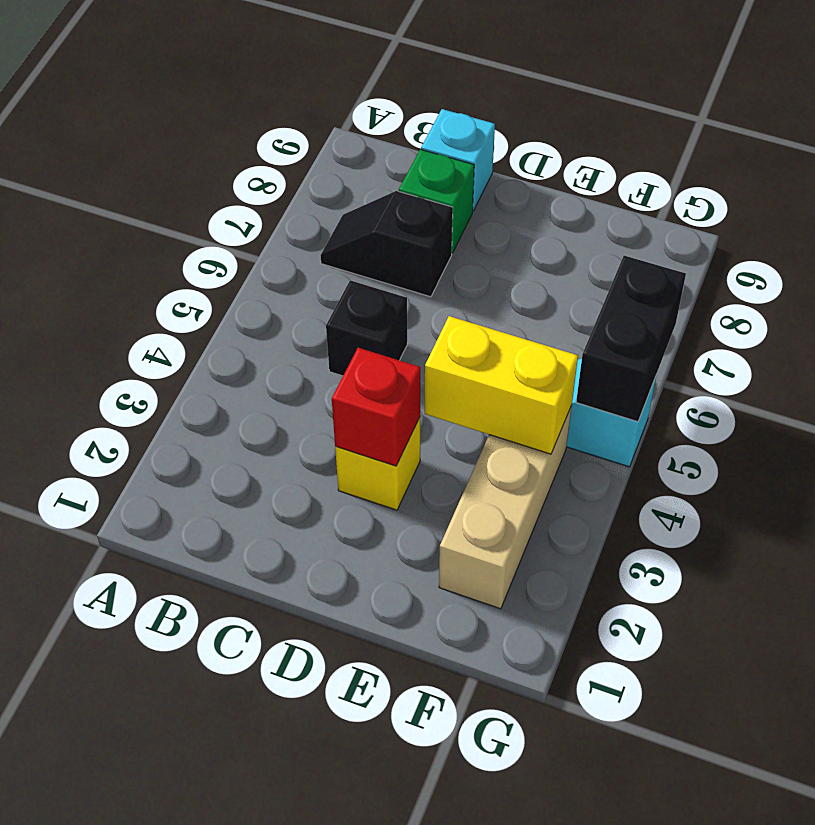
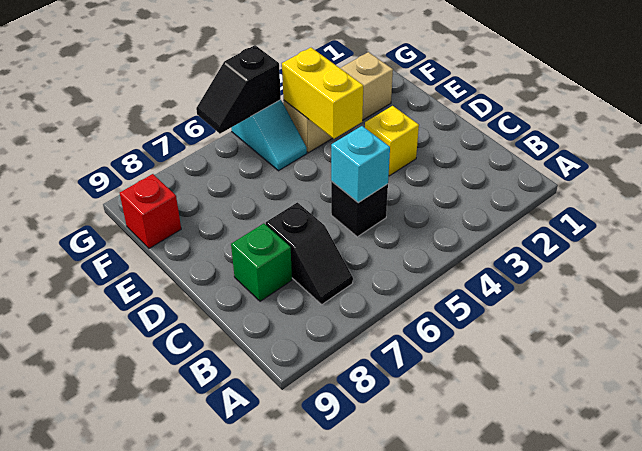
cyan brick C9 level 1 -> cyan brick C5 level 2
red brick D3 level 2 -> red brick F9 level 1
black brick G5:G6 level 2 -> black slope G5:G6 level 2 top 5

